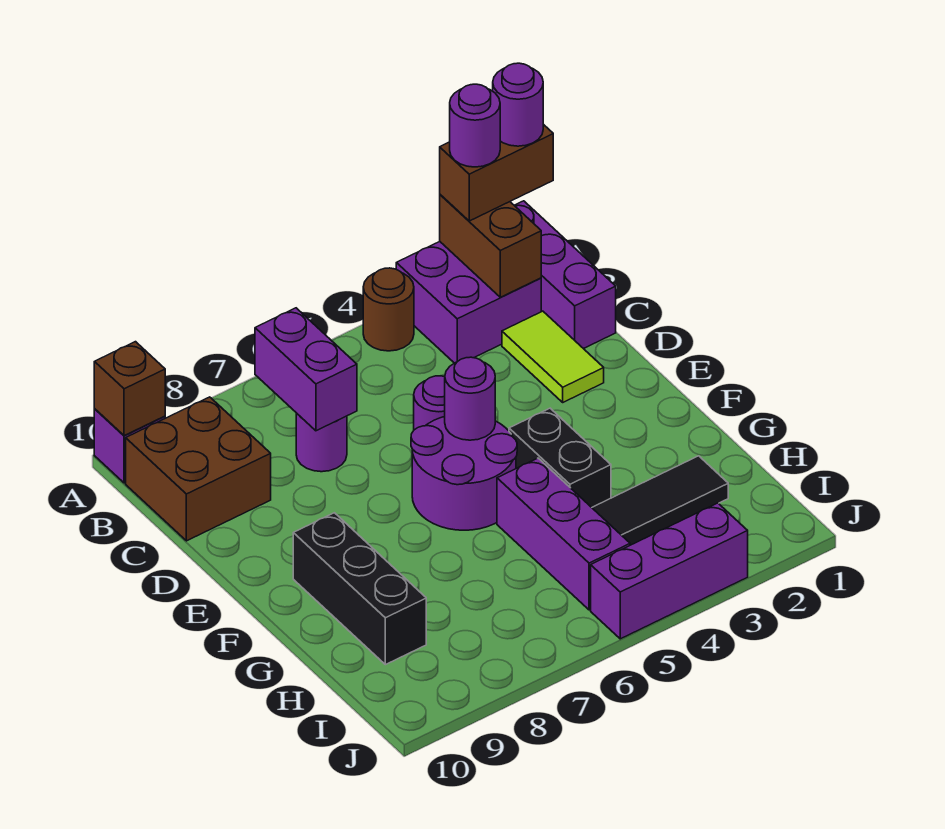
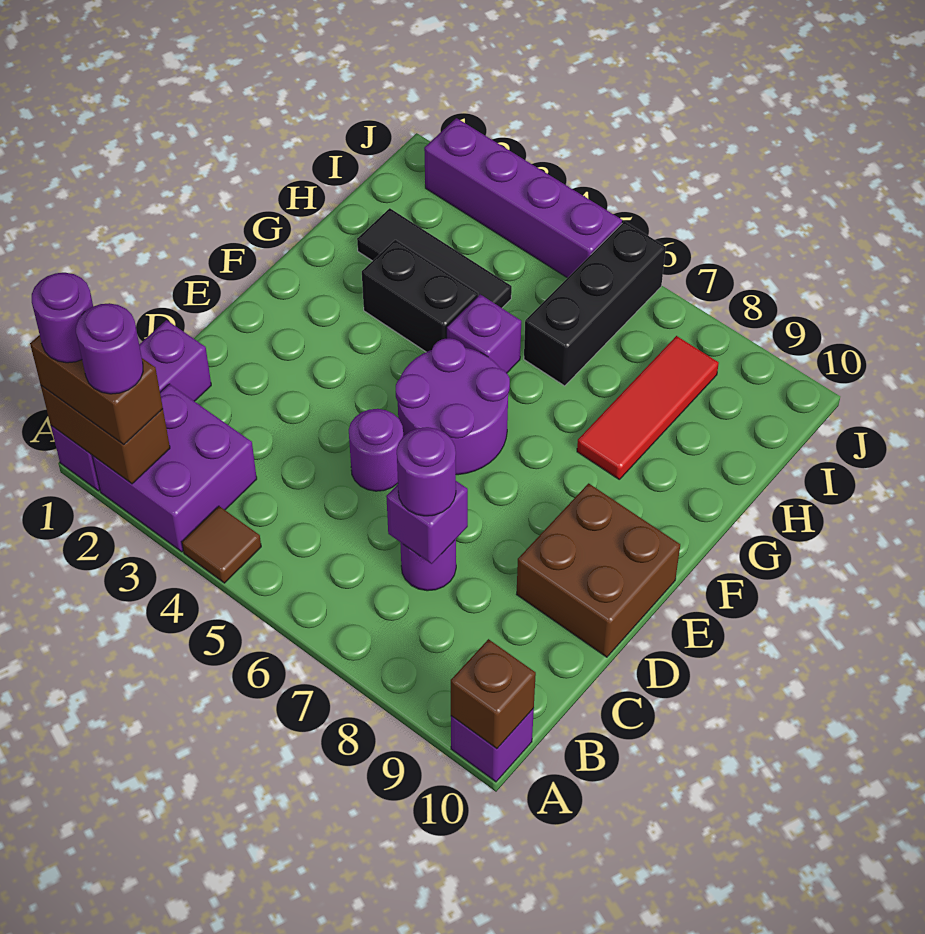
brown brick A2:B2 level 2 -> brown brick A1:A2 level 2
brown round brick A4 level 1 -> brown tile A4 level 1
purple brick B7:C7 level 2 -> purple brick C7 level 2
brown brick B9:C10 level 1 -> brown brick D9:E10 level 1
lime tile C2:D2 level 1 -> none
purple round brick E5 level 2 -> purple round brick C7 level 3
black brick F4:G4 level 1 -> black brick G3:G4 level 1
black brick F9:H9 level 1 -> black brick H6:J6 level 1
purple brick G5:I5 level 1 -> purple brick G5 level 1
none -> red tile G8:I8 level 1
purple brick J3:J5 level 1 -> purple brick J2:J5 level 1

